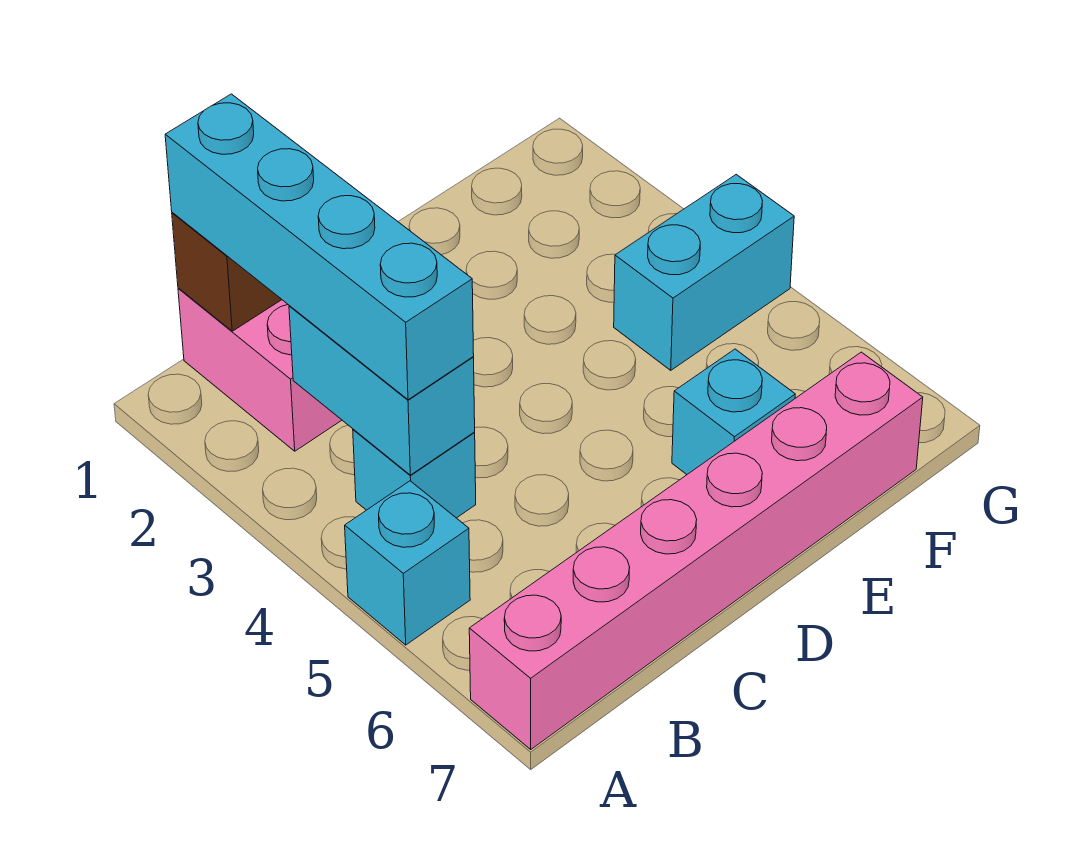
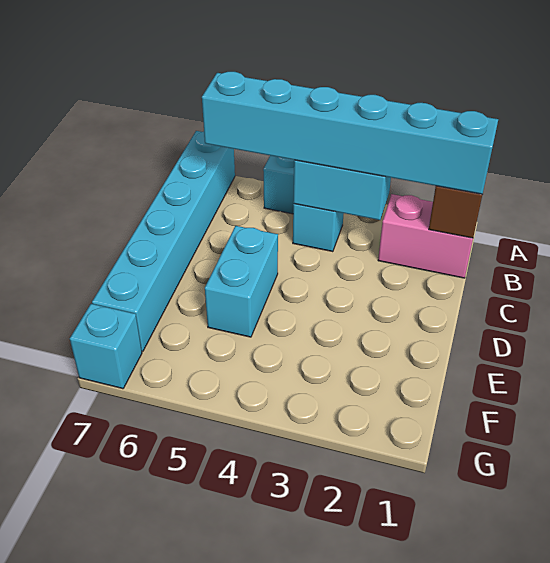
pink brick A7:F7 level 1 -> cyan brick A7:F7 level 1
cyan brick B1:B4 level 3 -> cyan brick B1:B6 level 3
cyan brick E6 level 1 -> cyan brick G7 level 1
cyan brick F4:G4 level 1 -> cyan brick D5:E5 level 1

